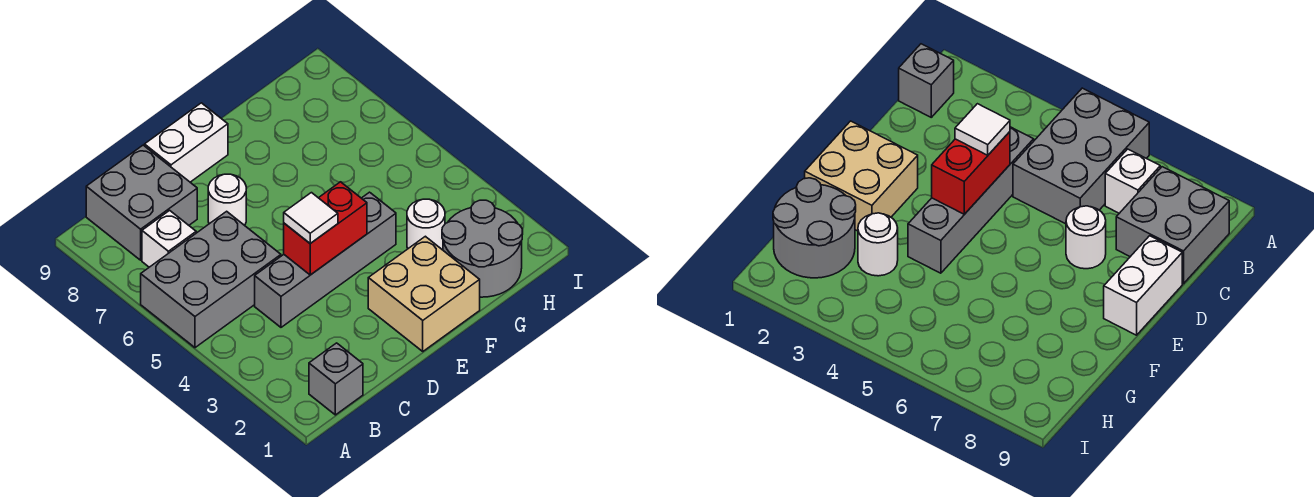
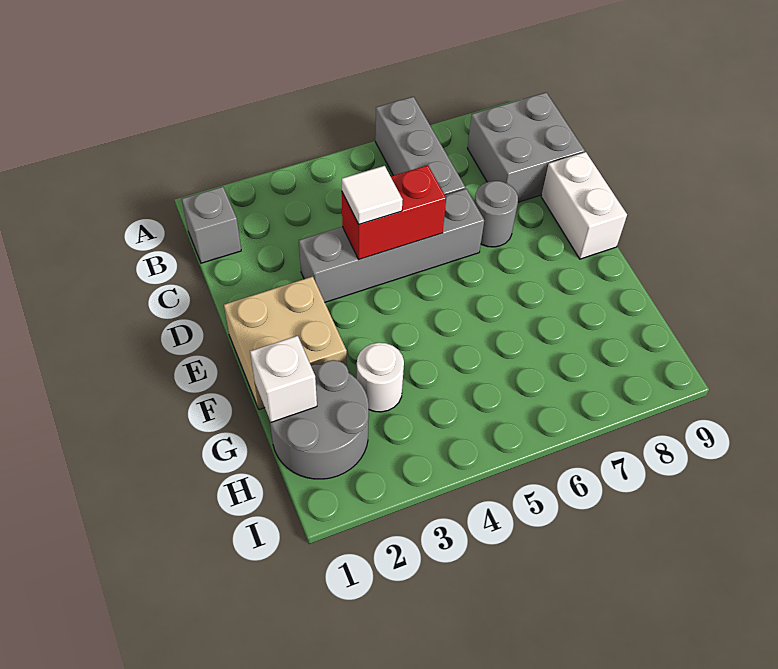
grey brick A5:C6 level 1 -> grey brick A6:C6 level 1
white brick B7 level 1 -> white brick G1 level 2
grey brick C4:F4 level 1 -> grey brick D3:D6 level 1
red brick D4:E4 level 2 -> red brick D4:D5 level 2
white round brick D7 level 1 -> grey round brick D7 level 1

